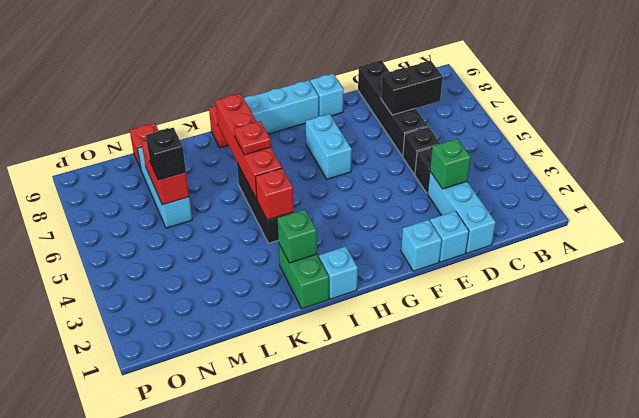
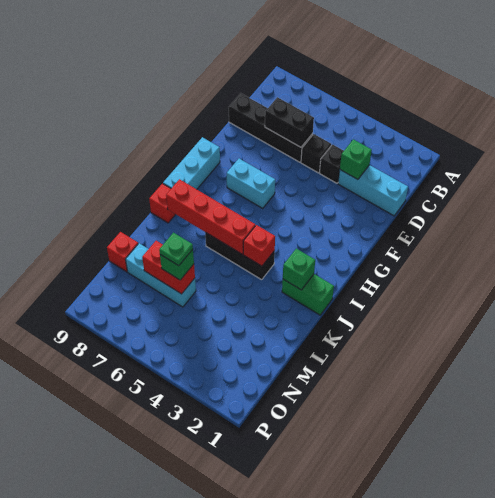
black brick C7:D7 level 2 -> black brick D6:D7 level 2
cyan brick E1 level 1 -> none
cyan brick F1 level 1 -> none
cyan brick F9 level 1 -> none
cyan brick I1 level 1 -> none
red plate J6 level 3 -> none
black brick M6 level 3 -> green brick M6 level 3
none -> green plate M6 level 4

